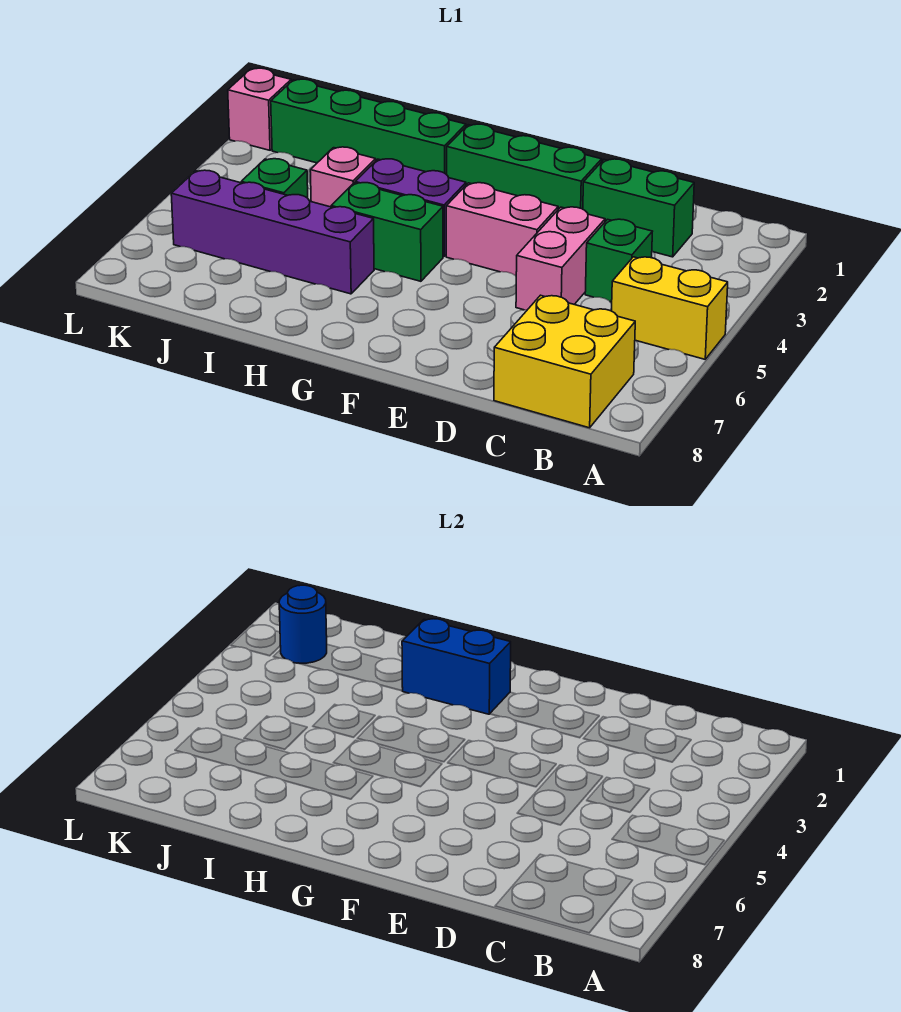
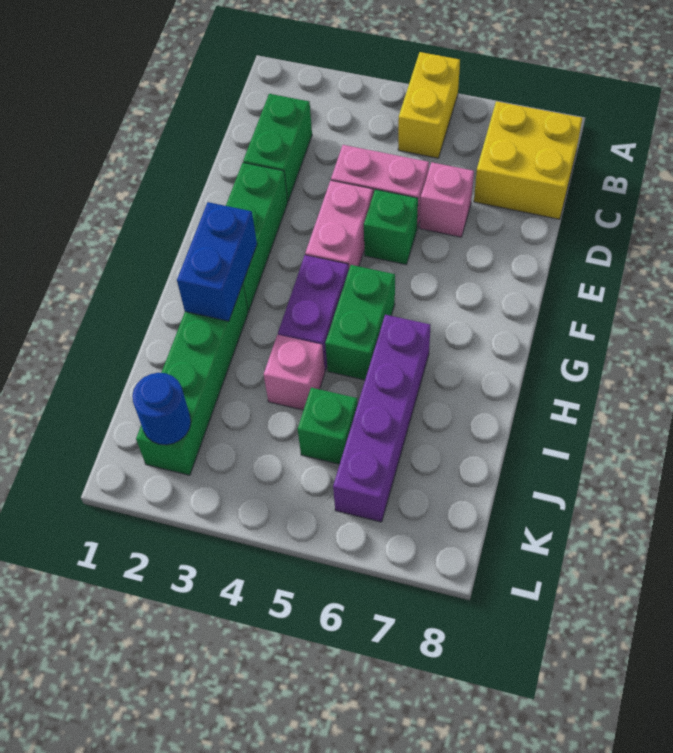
green brick C4 level 1 -> green brick E5 level 1
pink brick L2 level 1 -> pink brick D6 level 1

